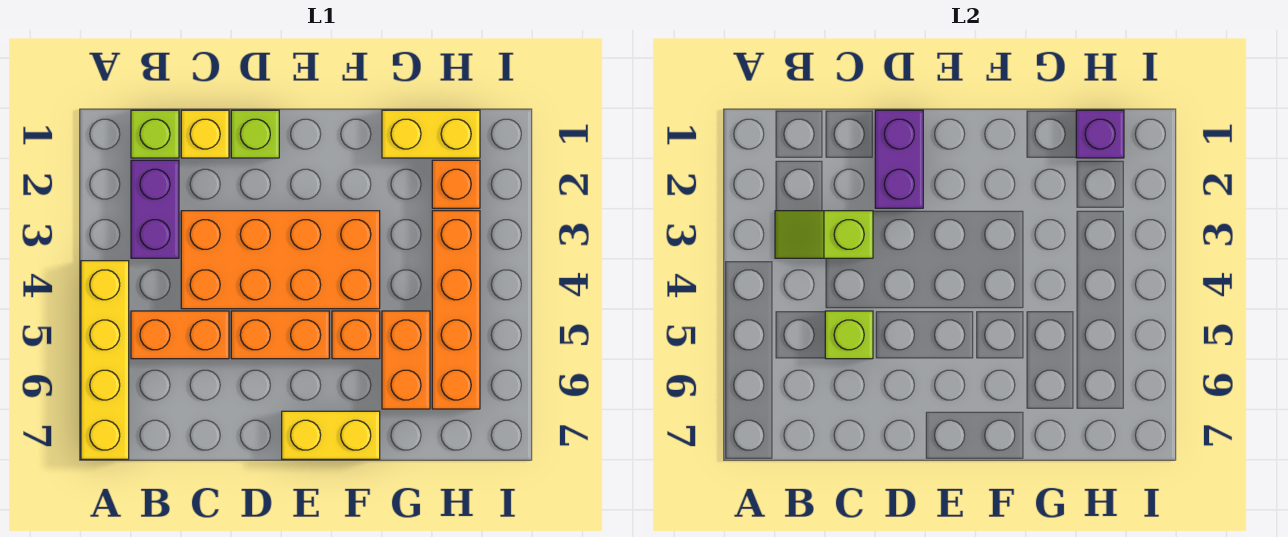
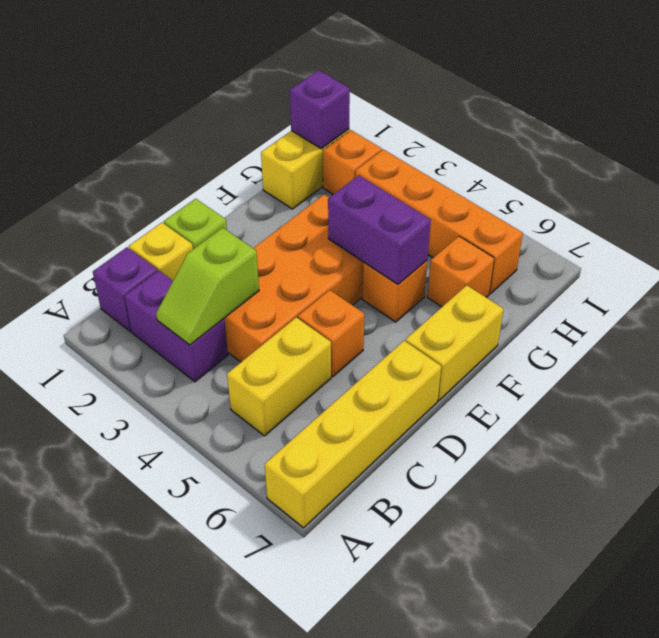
yellow brick A4:A7 level 1 -> yellow brick A7:D7 level 1
lime brick B1 level 1 -> purple brick B1 level 1
orange brick B5:C5 level 1 -> yellow brick B5:C5 level 1
lime brick C5 level 2 -> none
purple brick D1:D2 level 2 -> purple brick F4:F5 level 2
orange brick D5:E5 level 1 -> orange brick D5 level 1
orange brick G5:G6 level 1 -> orange brick G6 level 1

